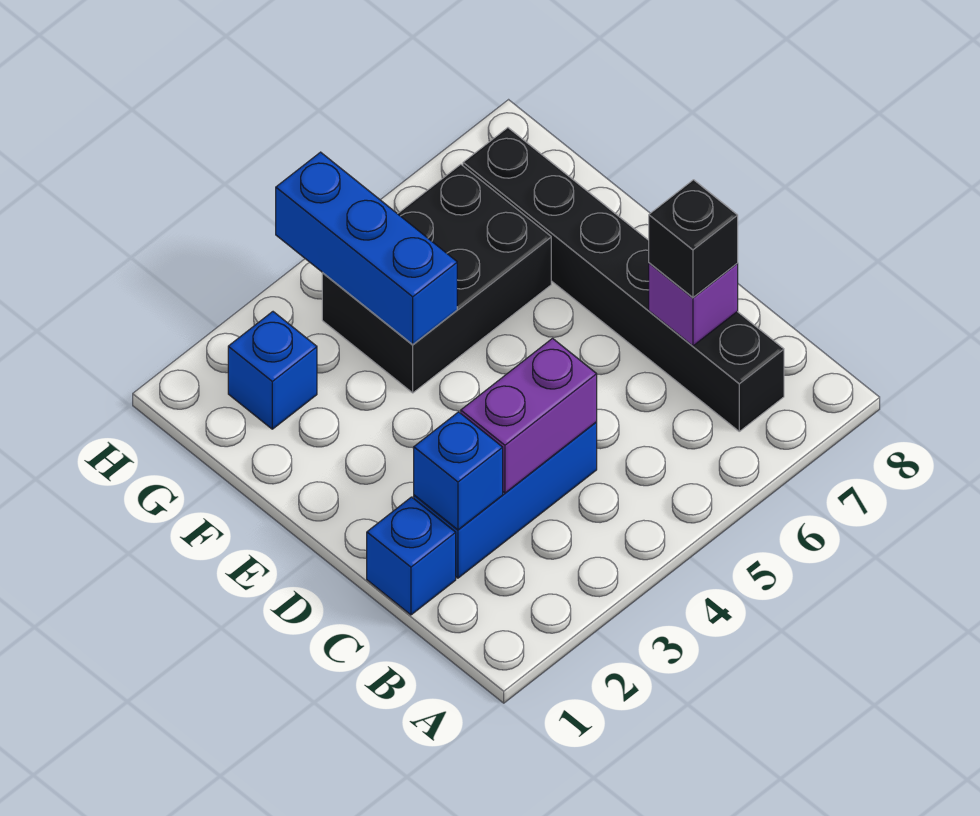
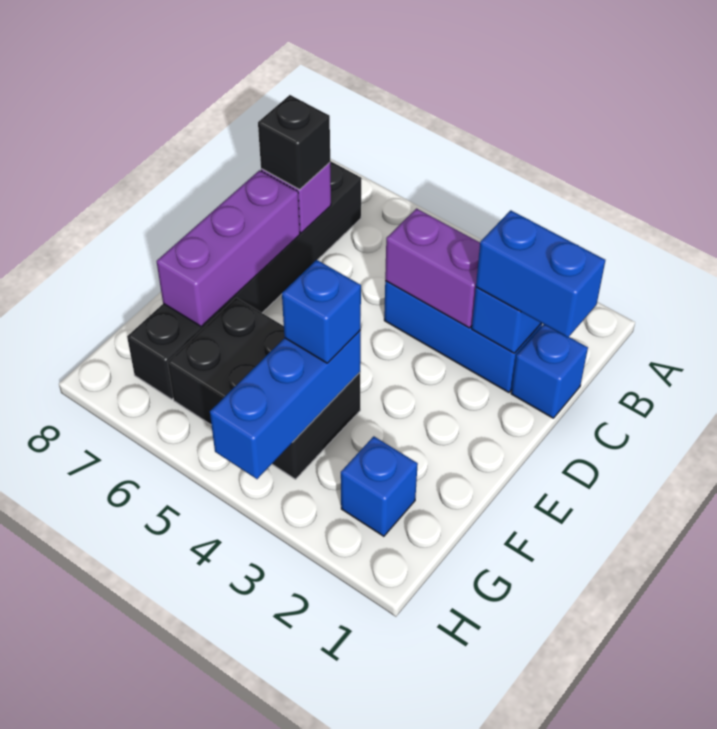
none -> blue brick C1:C2 level 3
none -> purple brick D7:F7 level 2
none -> blue brick F4 level 3

